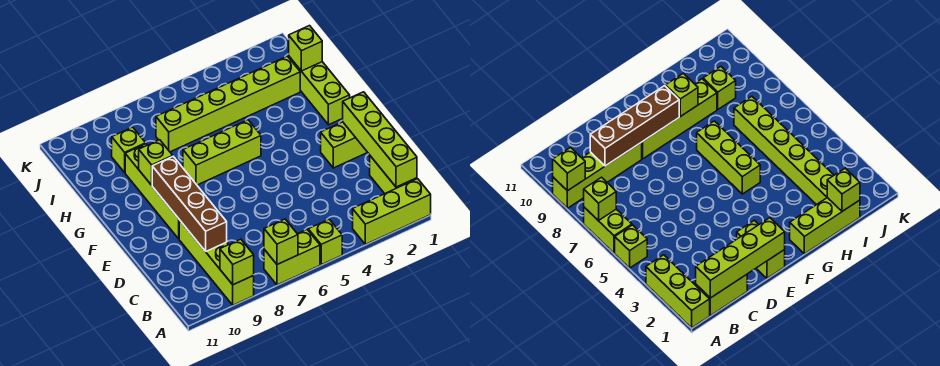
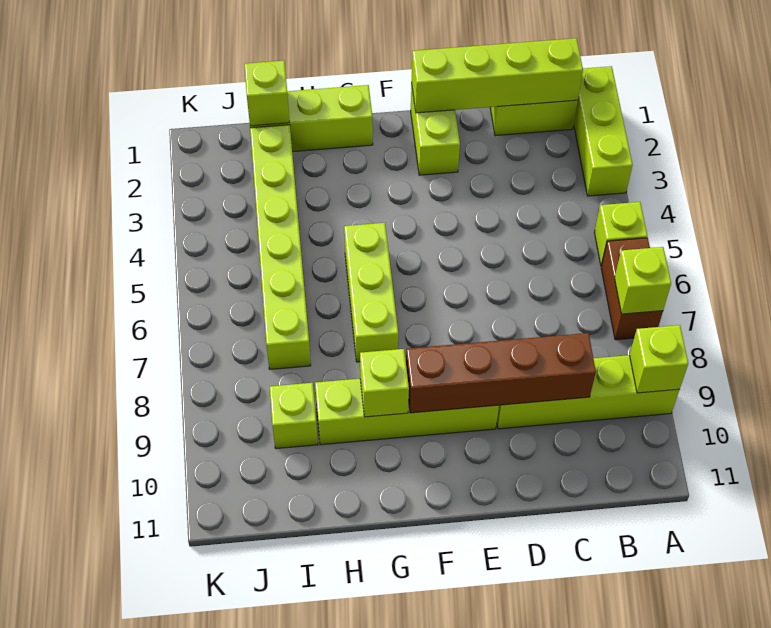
lime brick A6:A7 level 1 -> brown brick A6:A7 level 1

